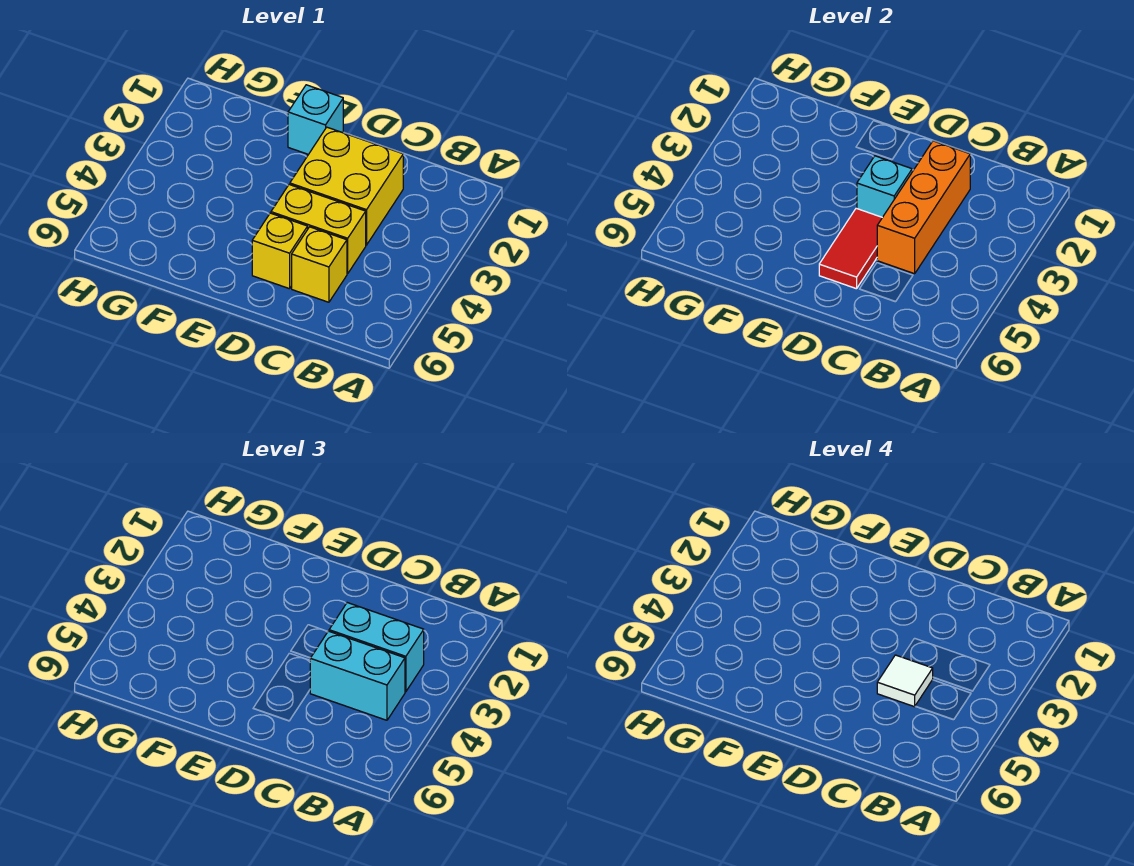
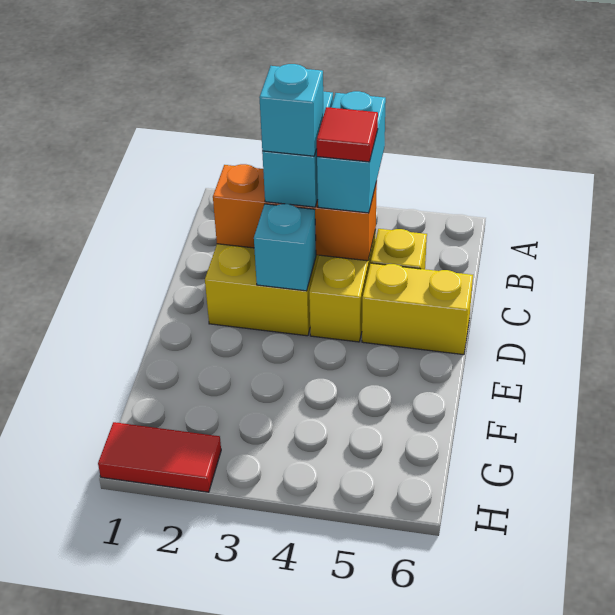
white tile C4 level 4 -> red tile C4 level 4
red tile D4:D5 level 2 -> red tile H1:H2 level 1
yellow brick D5 level 1 -> yellow brick D5:D6 level 1
cyan brick E1 level 1 -> cyan brick C3 level 4

